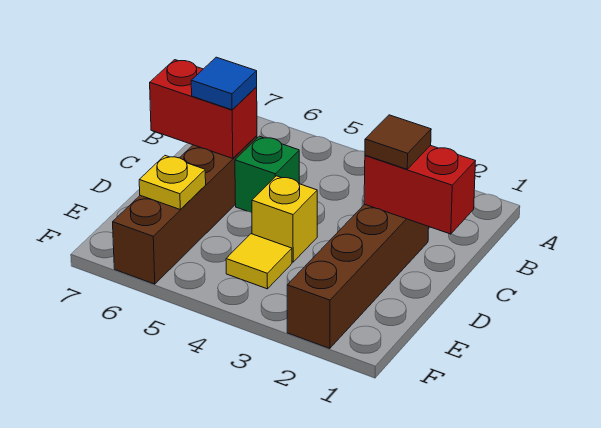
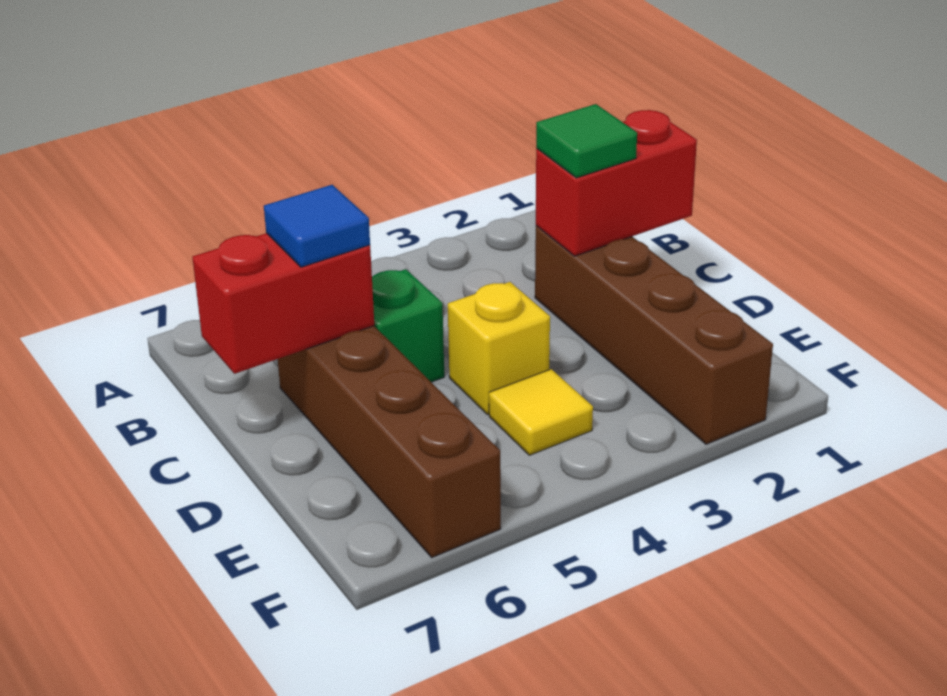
brown tile C2 level 3 -> green tile C2 level 3
yellow plate E6 level 2 -> none

